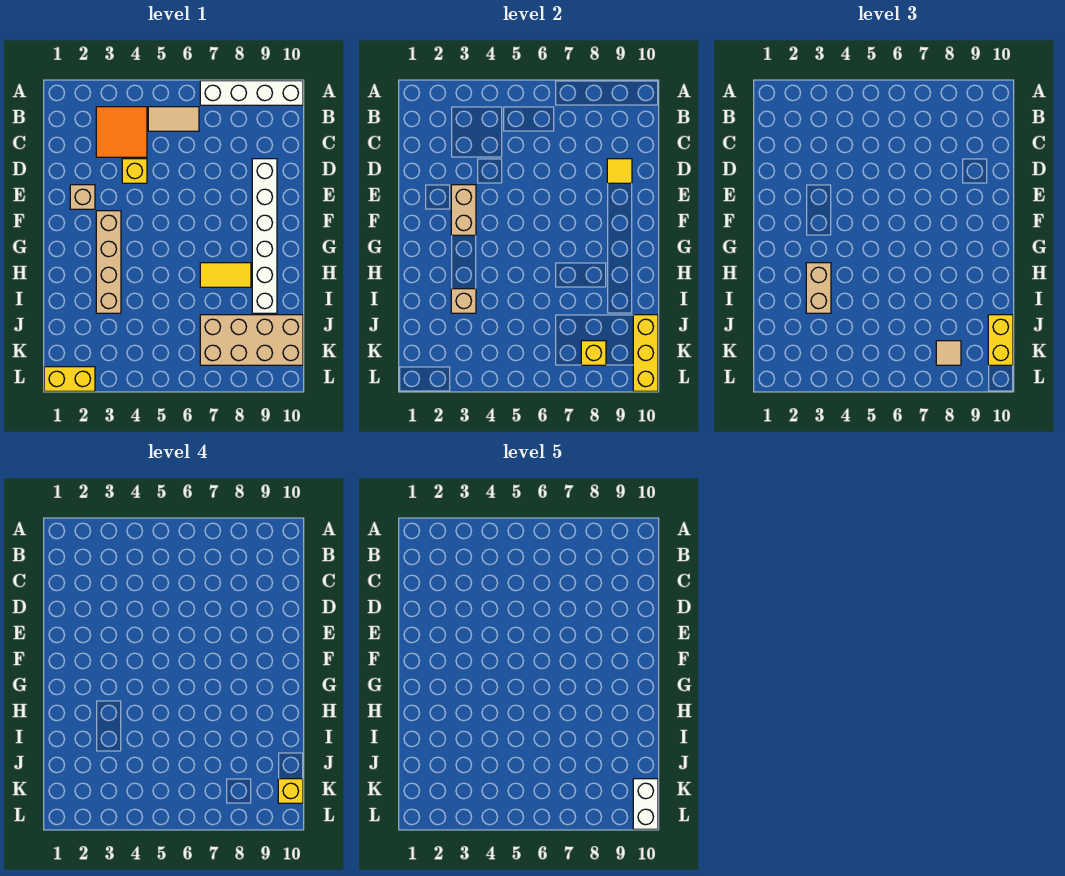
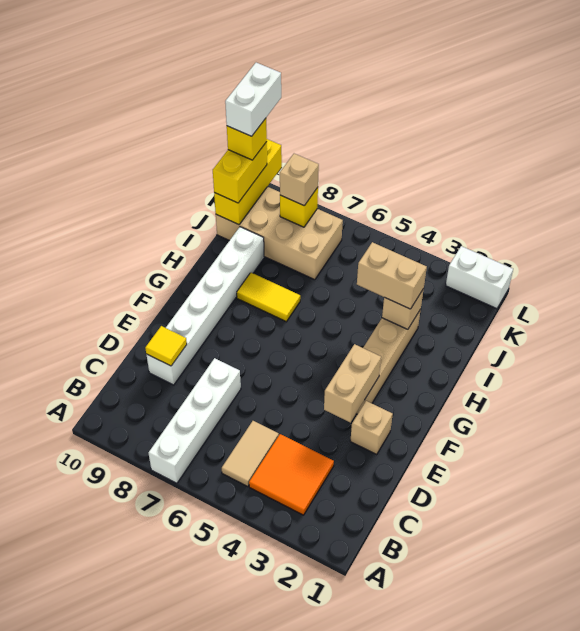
white brick A7:A10 level 1 -> white brick A7:D7 level 1
tan tile B5:B6 level 1 -> tan tile B5:C5 level 1
yellow brick D4 level 1 -> none
tan brick H3:I3 level 3 -> tan brick I3:I4 level 3
tan tile K8 level 3 -> tan brick K8 level 3
yellow brick L1:L2 level 1 -> white brick L1:L2 level 1

